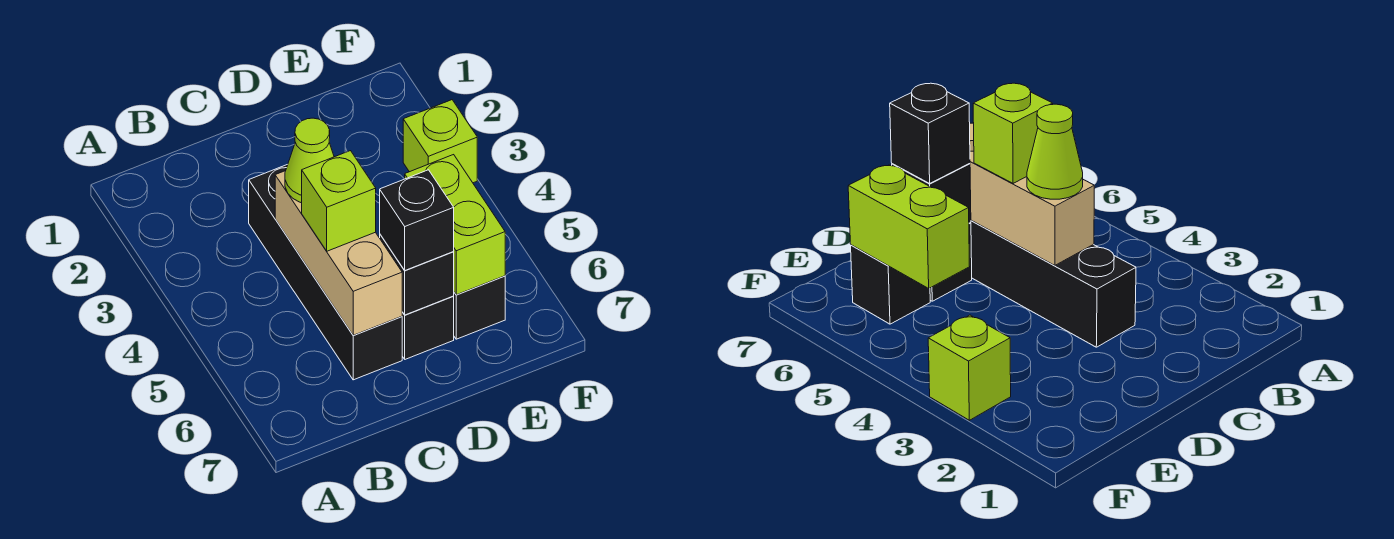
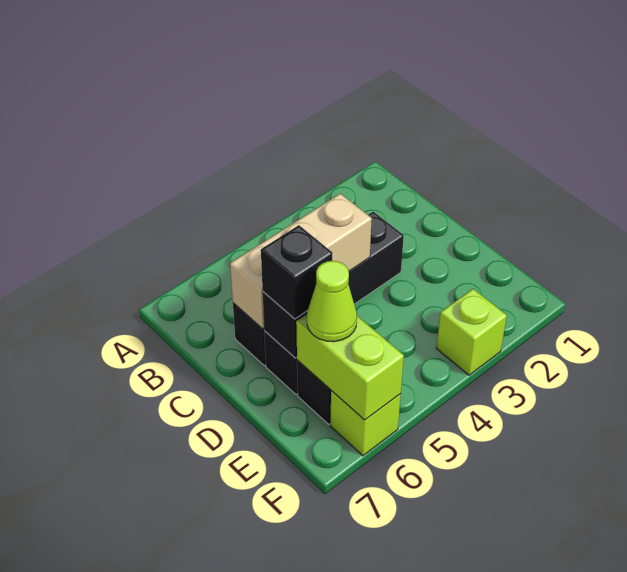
lime cone C4 level 3 -> lime cone E6 level 3
lime brick C5 level 3 -> lime brick F6 level 1
lime brick E5:E6 level 2 -> lime brick E6:F6 level 2

